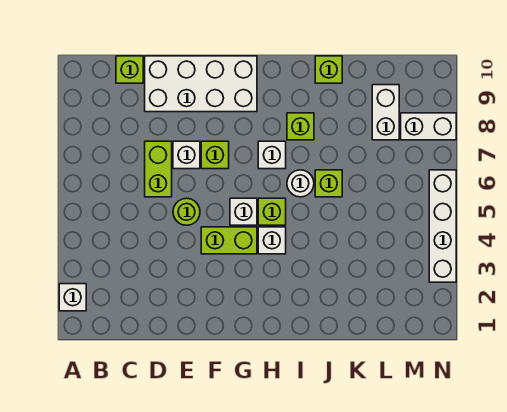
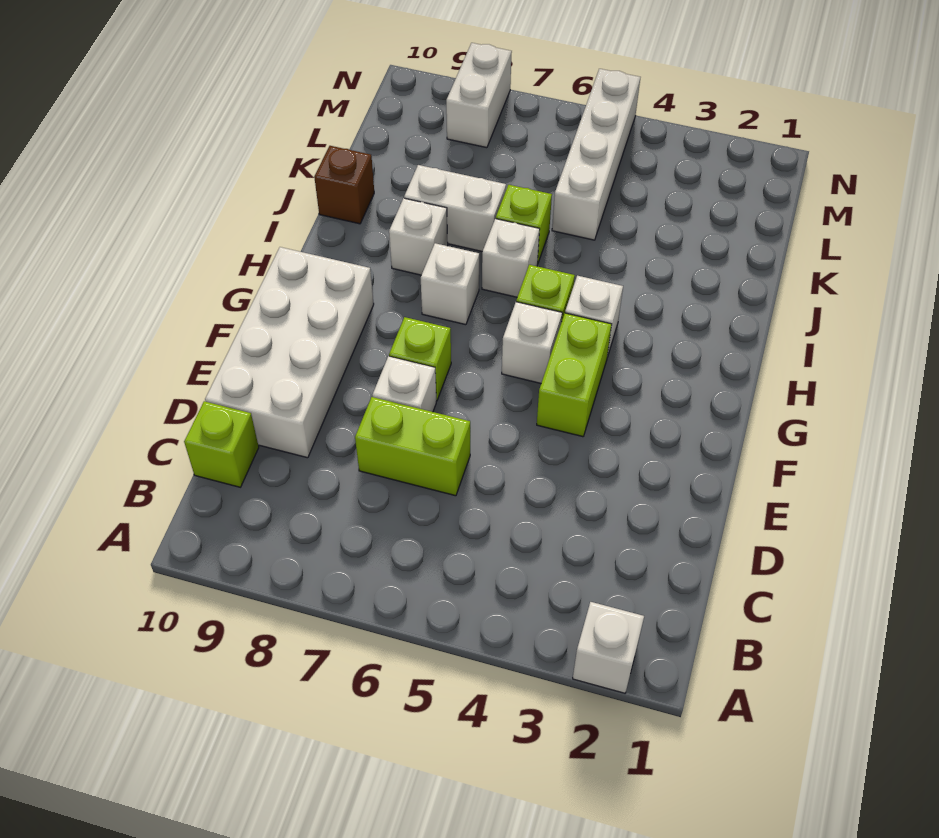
lime round brick E5 level 1 -> none
white round brick I6 level 1 -> white brick I6 level 1
lime brick I8 level 1 -> white brick I8 level 1
lime brick J10 level 1 -> brown brick J10 level 1
white brick L8:L9 level 1 -> white brick J7:J8 level 1
white brick N3:N6 level 1 -> white brick K5:N5 level 1

